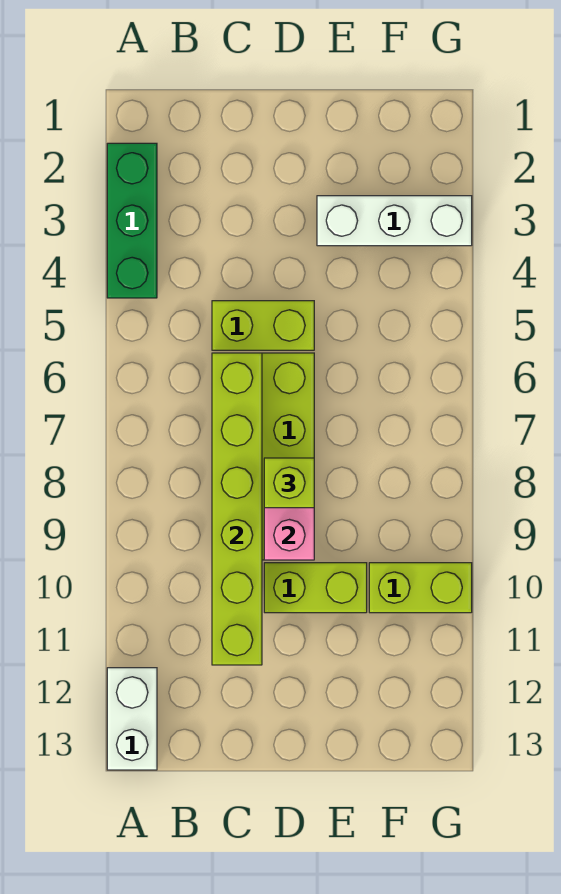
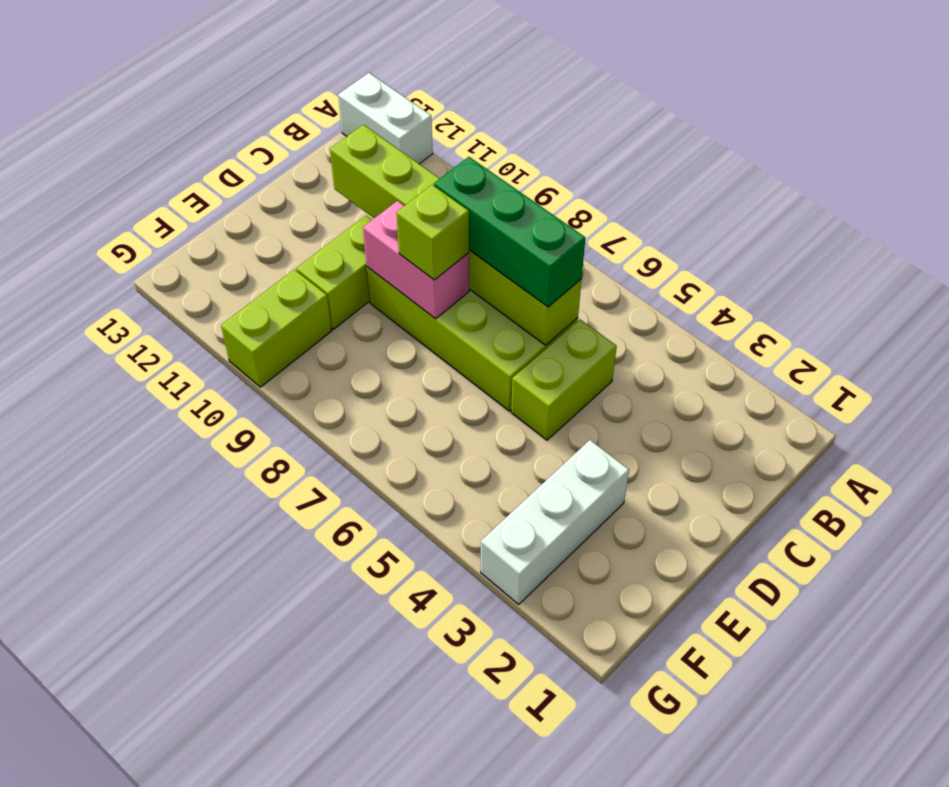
green brick A2:A4 level 1 -> green brick C6:C8 level 3

